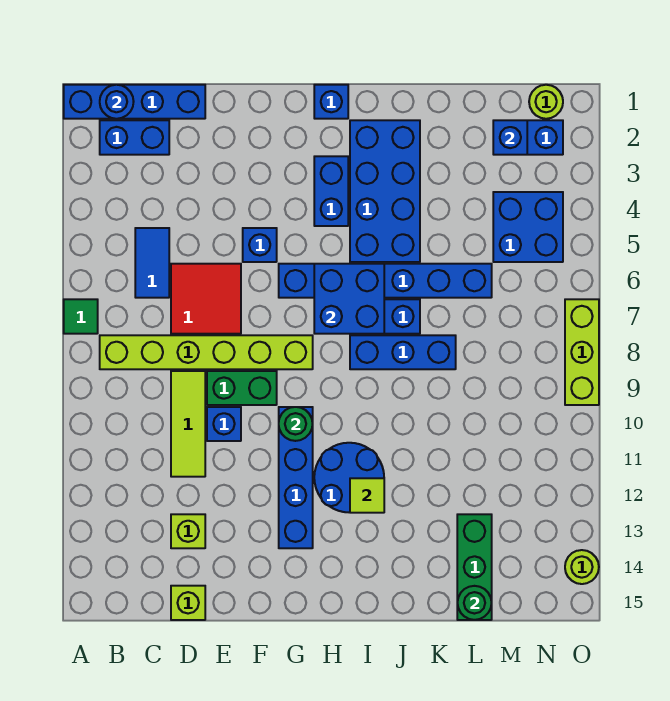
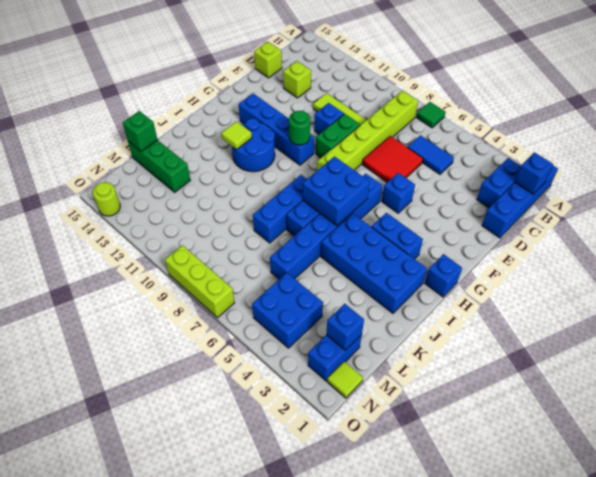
blue round brick B1 level 2 -> blue brick B1 level 2
green round brick L15 level 2 -> green brick L15 level 2
lime round brick N1 level 1 -> lime tile N1 level 1

